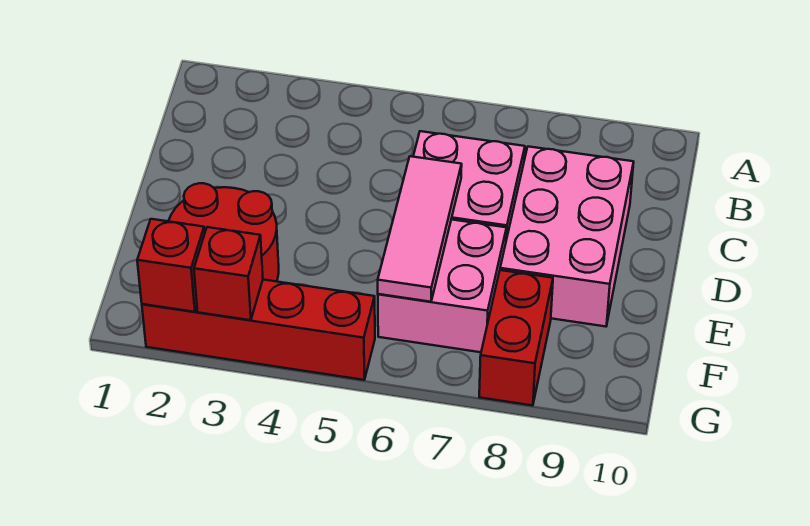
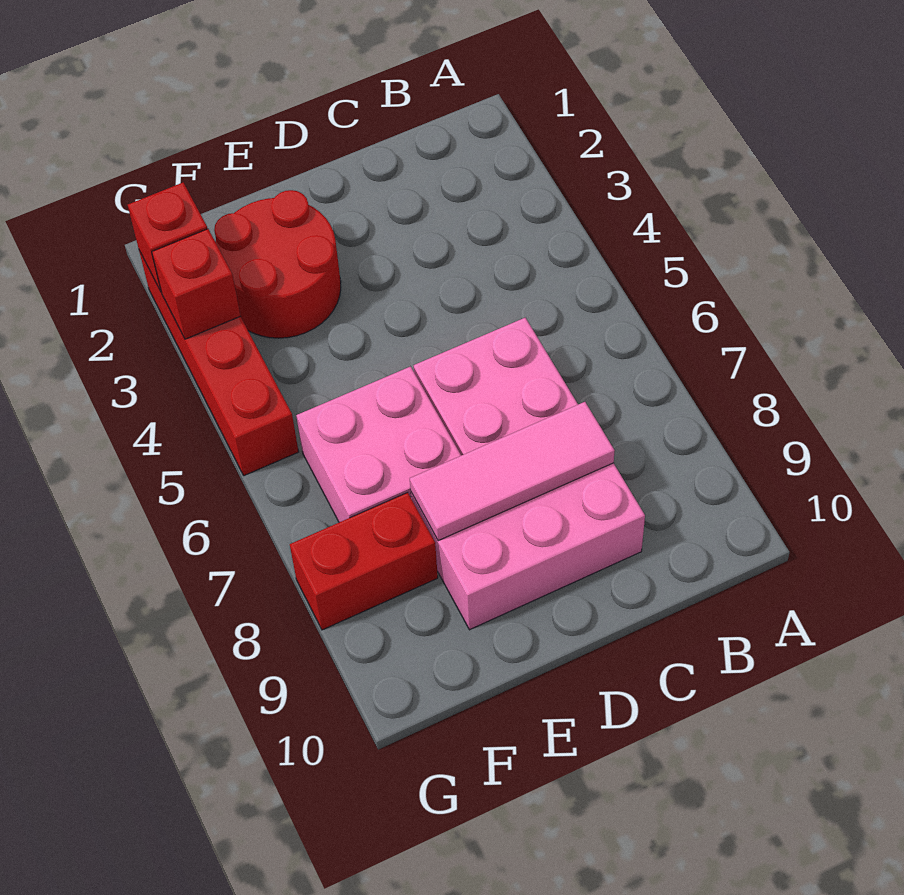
pink tile D6:F6 level 2 -> pink tile C8:E8 level 2

